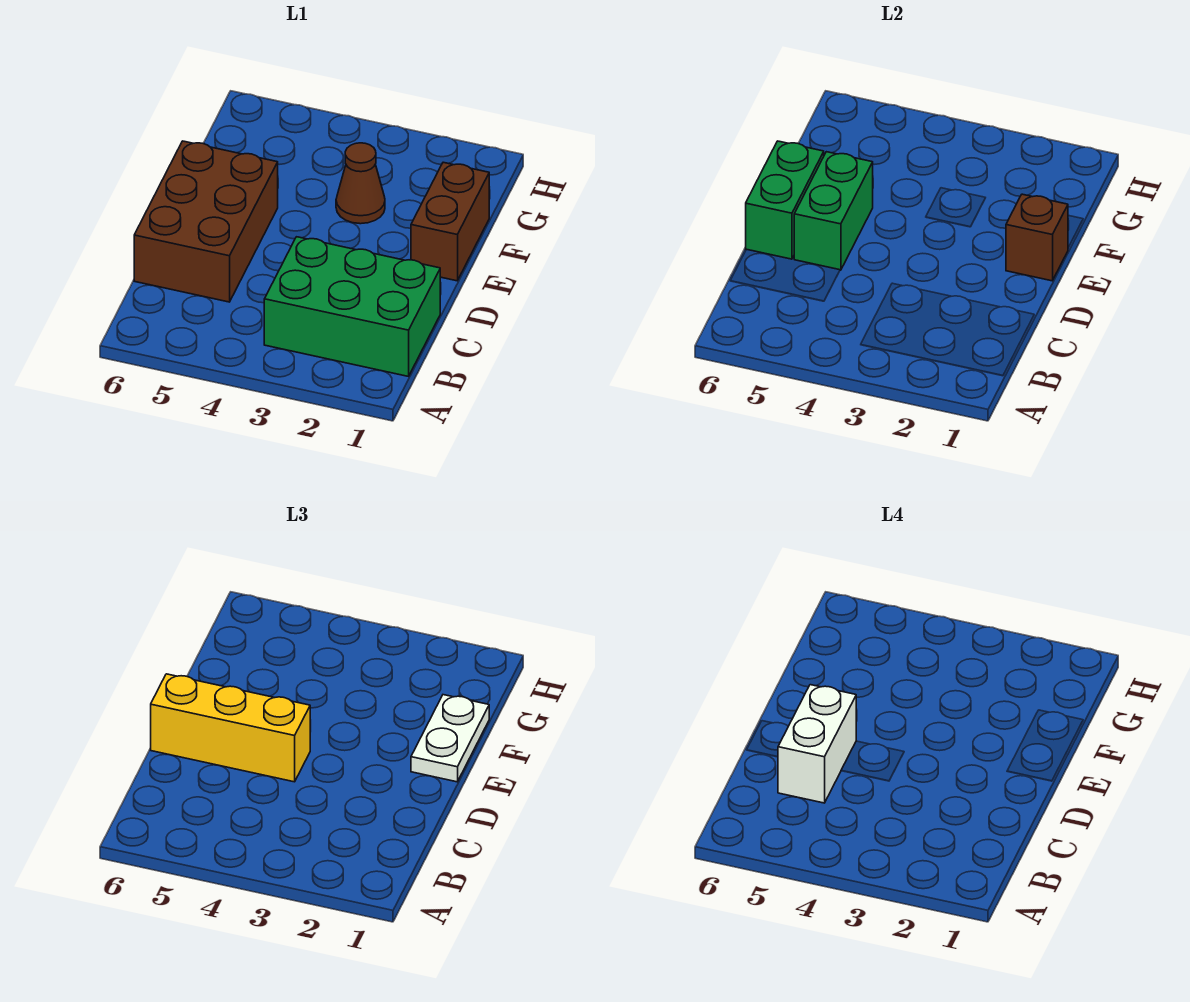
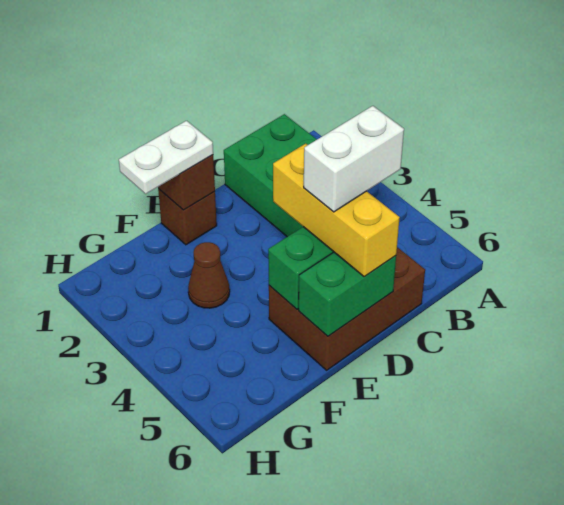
brown brick E1:F1 level 1 -> brown brick E1 level 1

